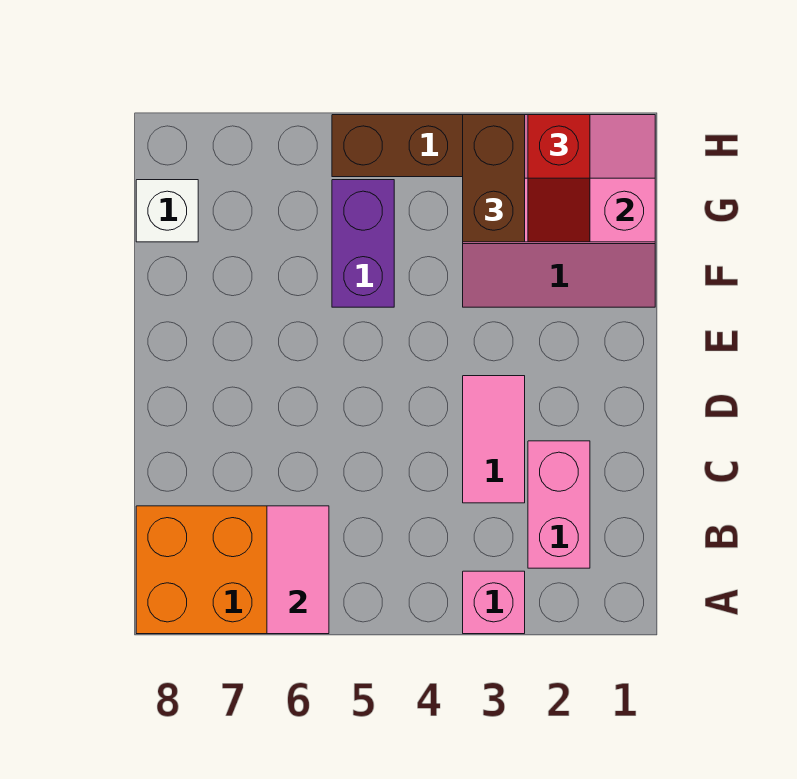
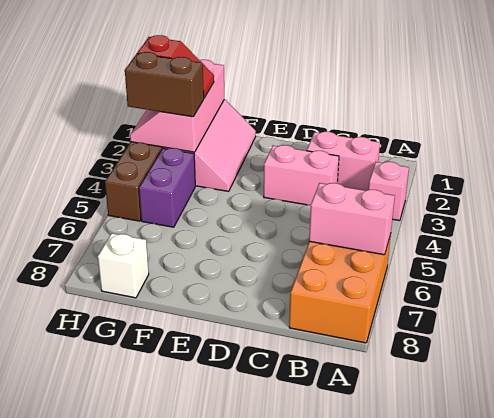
pink tile A6:B6 level 2 -> pink brick A6:B6 level 2
pink tile C3:D3 level 1 -> pink brick C3:D3 level 1
purple brick F5:G5 level 1 -> purple brick G4:G5 level 1

